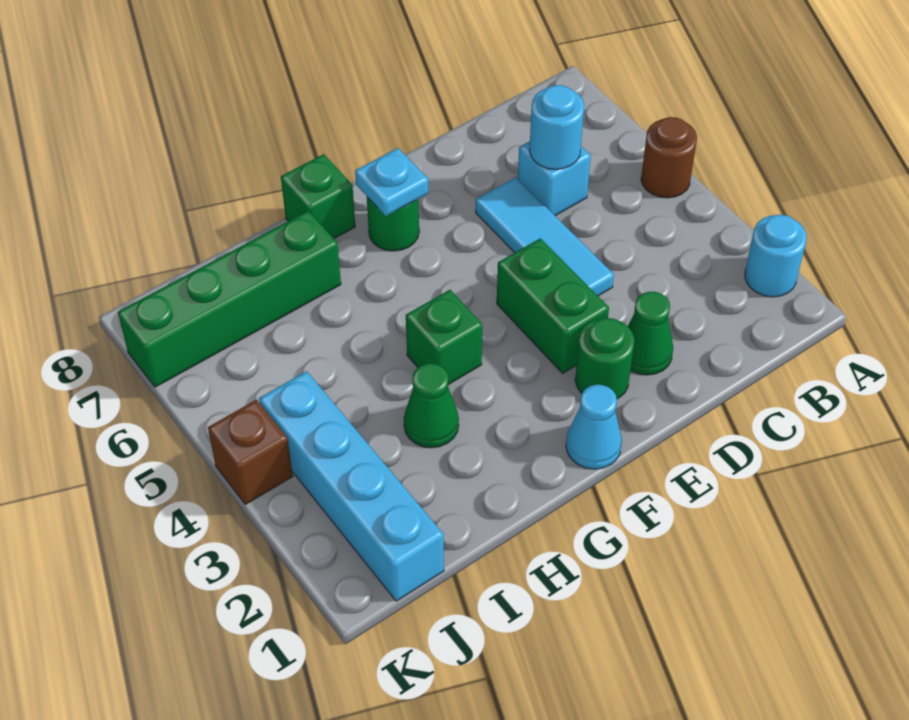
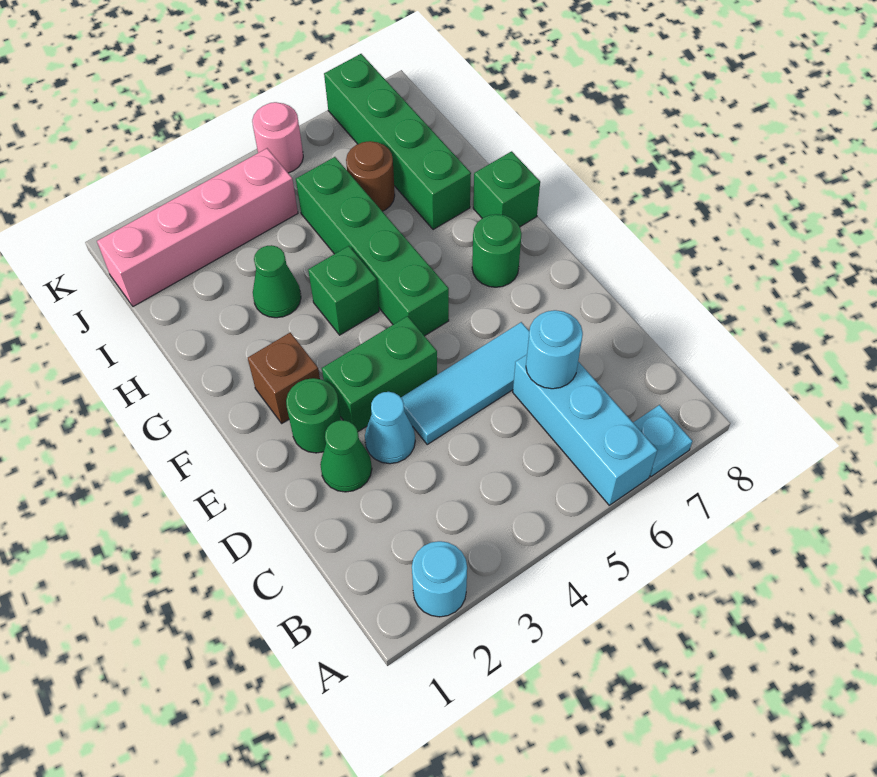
brown round brick A5 level 1 -> brown round brick I6 level 1
cyan brick C6 level 1 -> cyan brick A6:C6 level 1
cyan cone F1 level 1 -> cyan cone D3 level 1
none -> green brick F5:I5 level 1
cyan plate F7 level 2 -> cyan plate A7 level 1
cyan brick J1:J4 level 1 -> pink brick J1:J4 level 1
brown brick K4 level 1 -> brown brick F2 level 1
none -> pink round brick K5 level 1

